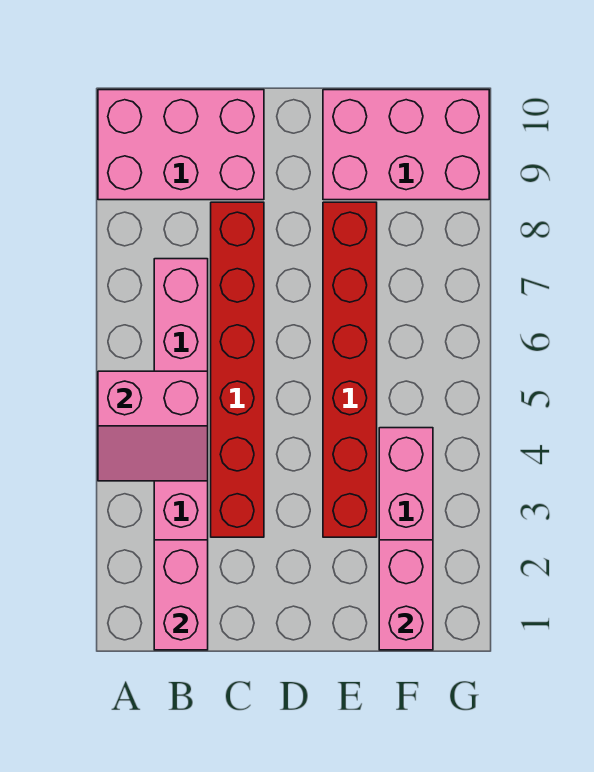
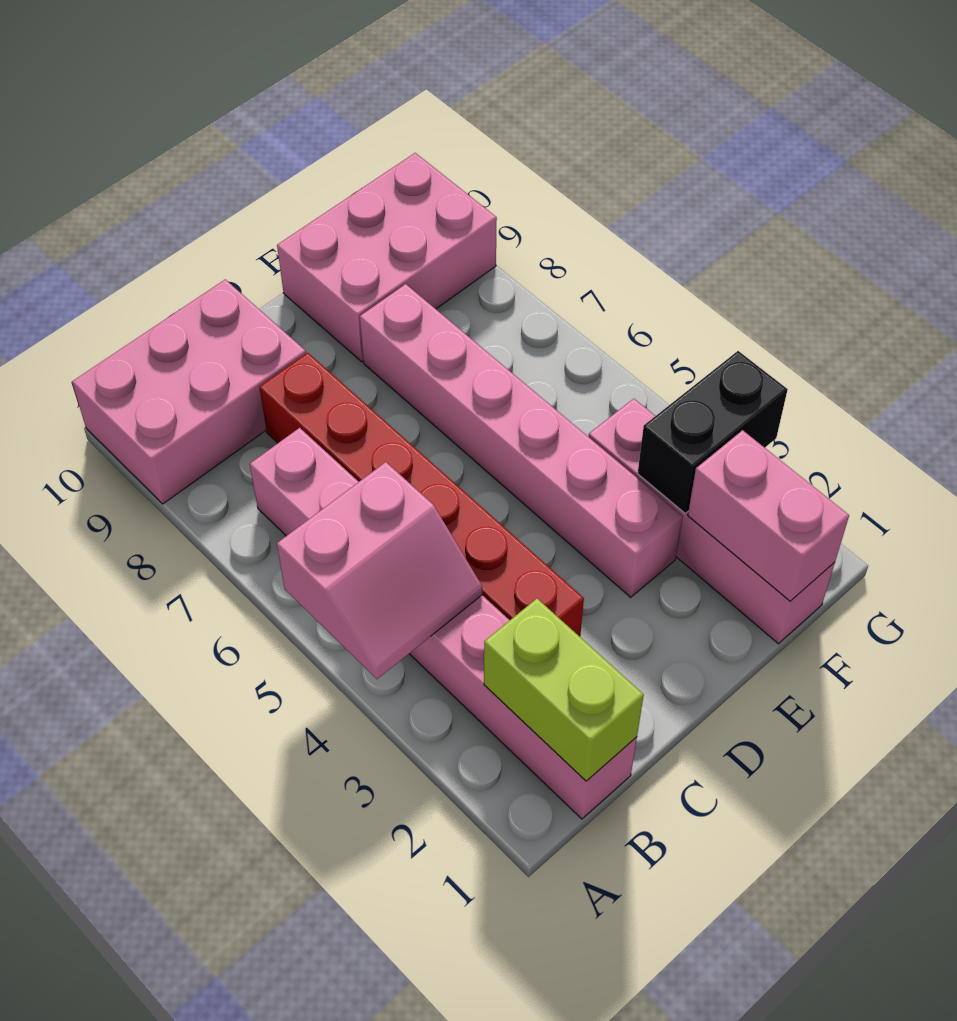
pink brick B1:B2 level 2 -> lime brick B1:B2 level 2
red brick E3:E8 level 1 -> pink brick E3:E8 level 1
none -> black brick F3:G3 level 2

